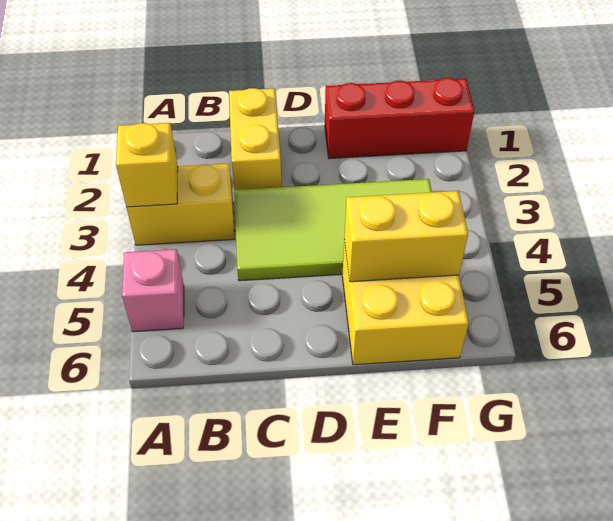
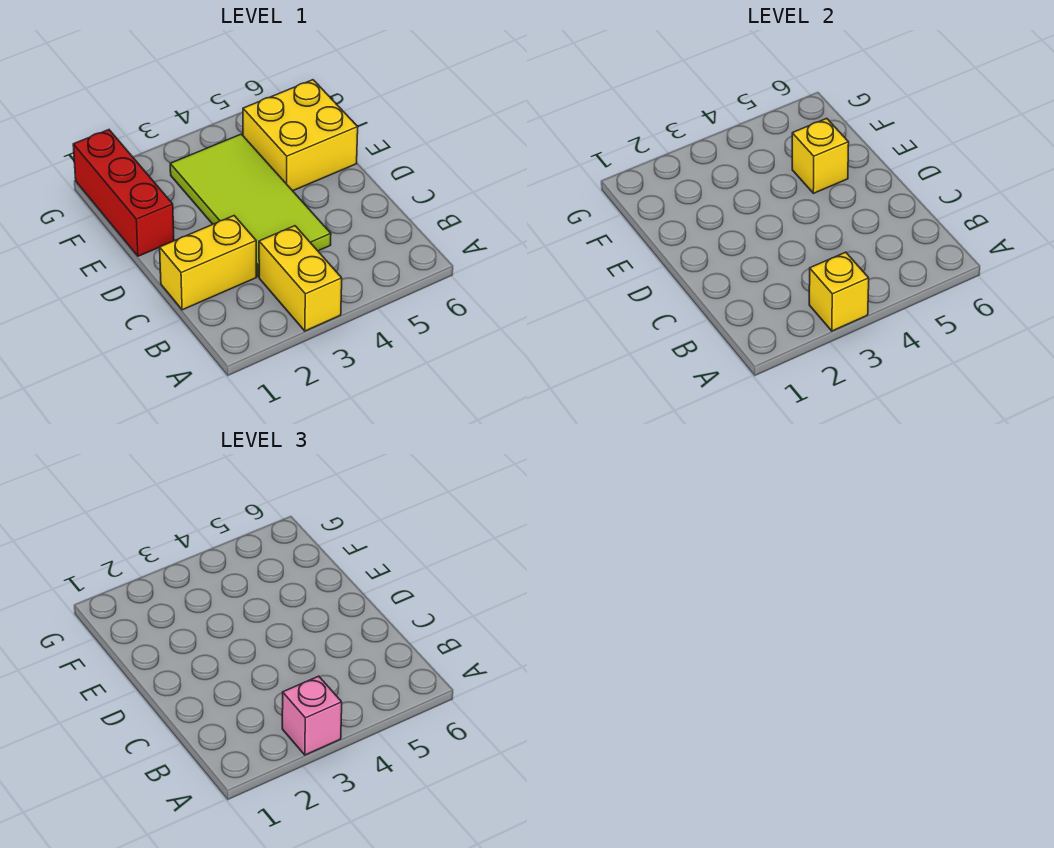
pink brick A5 level 1 -> pink brick A3 level 3
yellow brick E5:F5 level 2 -> yellow brick E5 level 2

